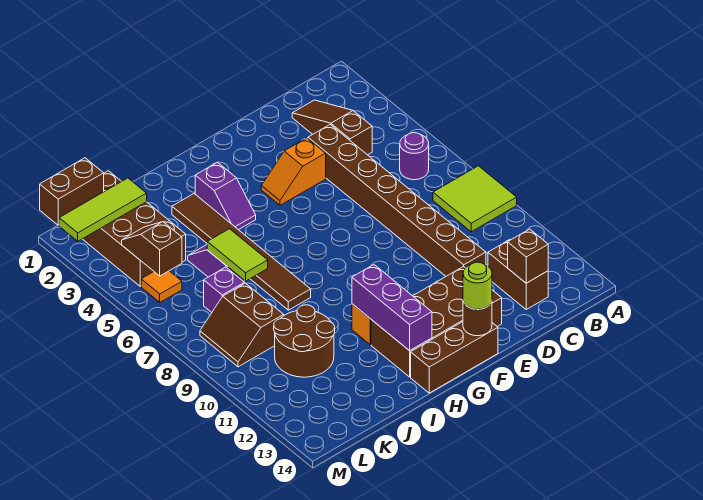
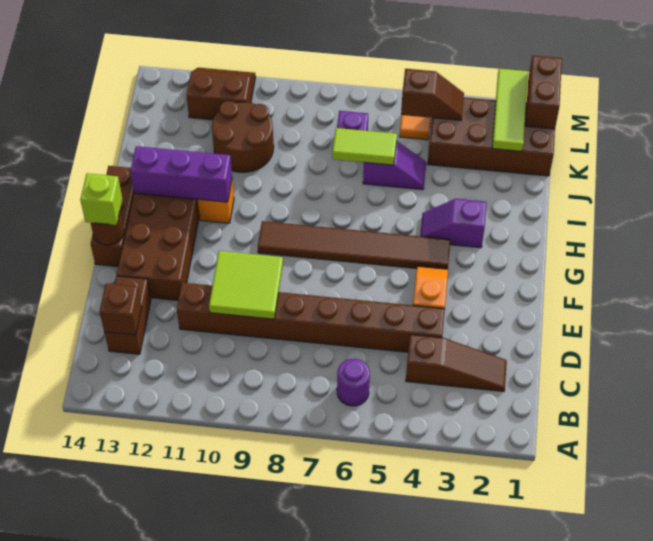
lime tile A8:B9 level 1 -> lime tile D9:E10 level 2
brown brick C12:C13 level 1 -> brown brick C13:D13 level 1
lime round brick F14 level 3 -> lime brick F14 level 3
brown tile I3:I8 level 1 -> brown tile G4:G9 level 1
brown slope K8:L9 level 1 top K -> brown slope L11:M12 level 1 top L

